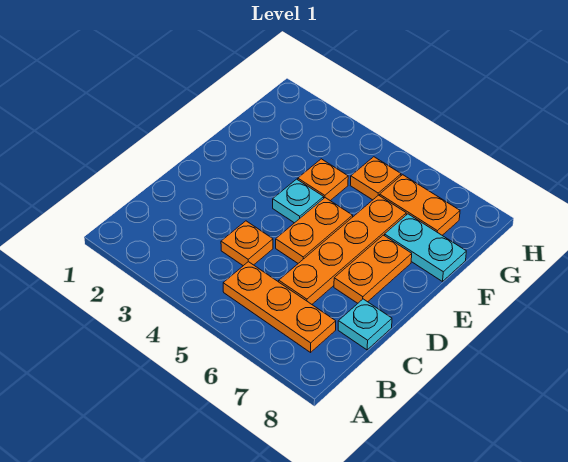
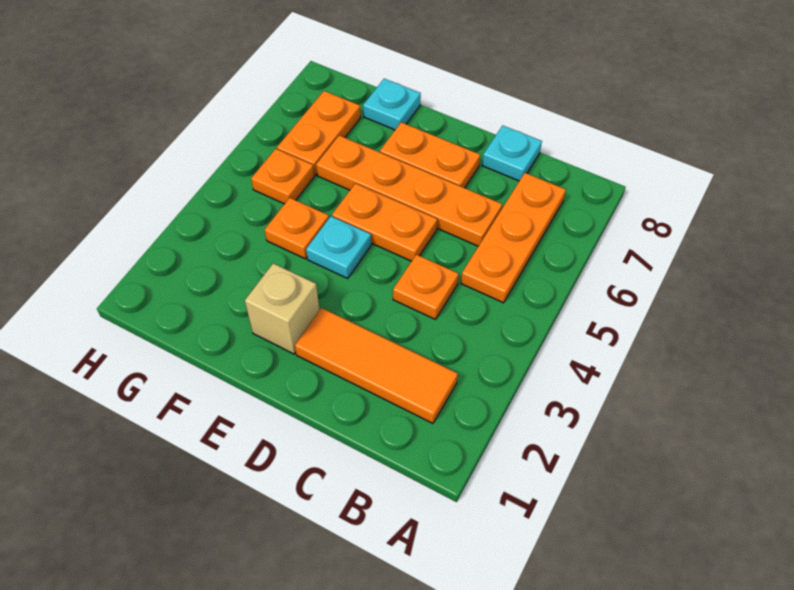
none -> orange tile B2:D2 level 1
none -> tan brick E2 level 1
cyan plate F7:F8 level 1 -> cyan plate F8 level 1

